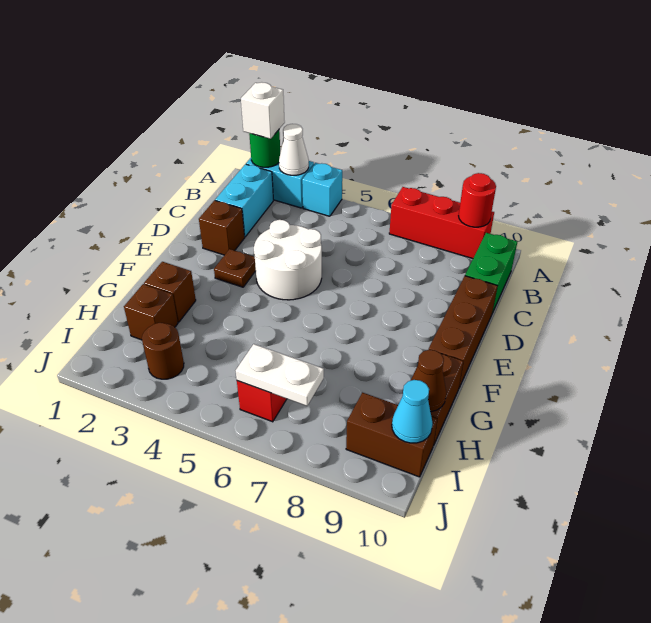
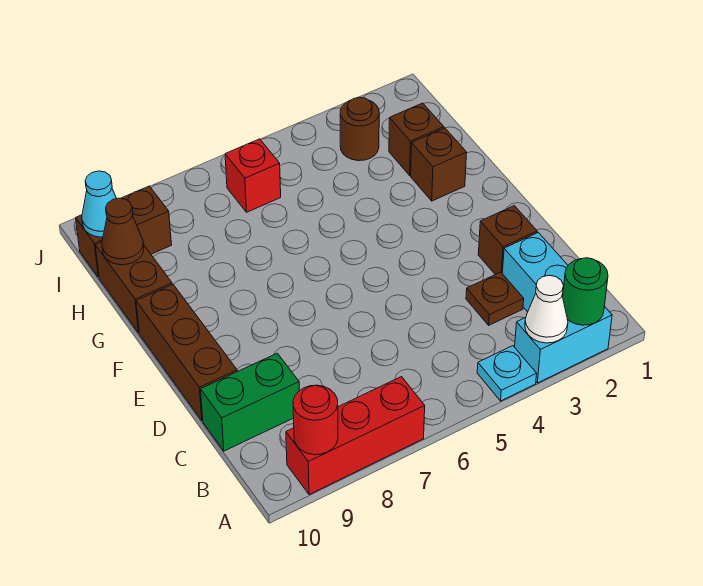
white brick A2 level 3 -> none
cyan brick A4 level 1 -> cyan plate A4 level 1
green brick B10:C10 level 1 -> green brick C9:C10 level 1
white round brick D4:E5 level 1 -> none
brown plate E3 level 1 -> brown plate C3 level 1
white plate I6:I7 level 2 -> none

